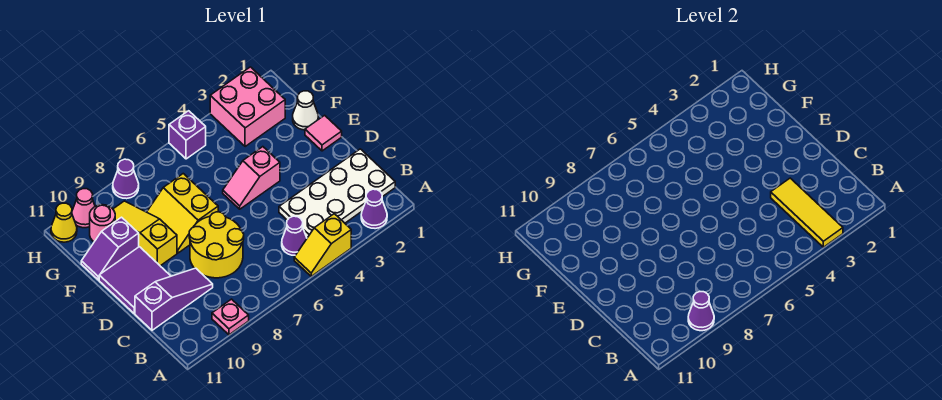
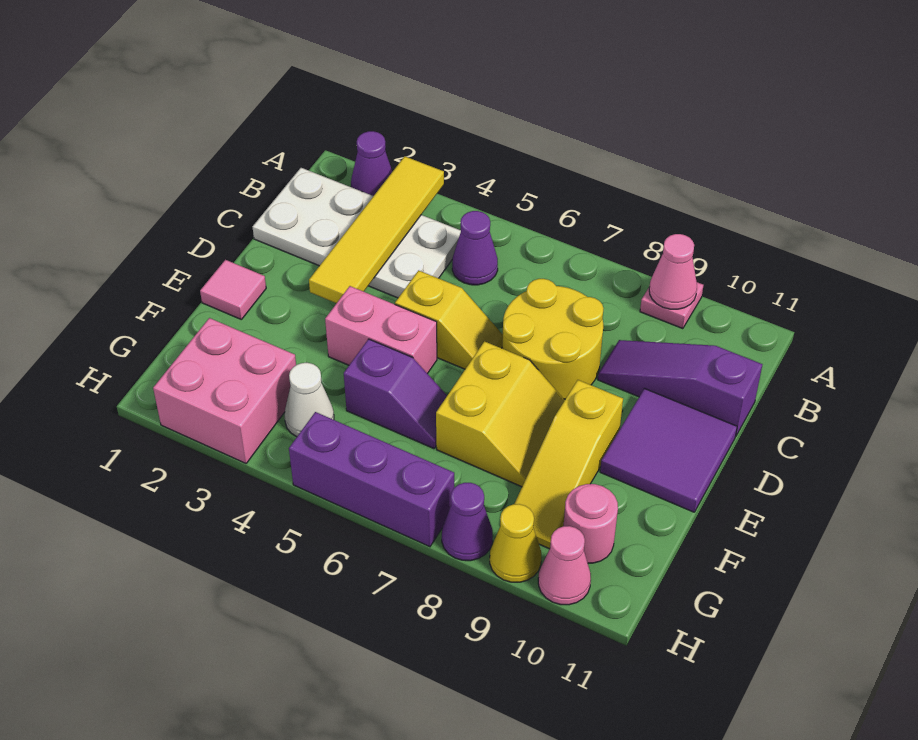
yellow tile A3:C3 level 2 -> yellow tile A3:D3 level 2
yellow slope A4:A5 level 1 top 4 -> yellow slope D5:D6 level 1 top 5
purple cone A9 level 2 -> pink cone A9 level 2
pink slope E4:E5 level 1 top 4 -> pink brick E4:E5 level 1
white cone F1 level 1 -> white cone G4 level 1
purple slope F10:F11 level 1 top 10 -> purple slope F5:F6 level 1 top 5
purple brick H5 level 1 -> purple brick H5:H7 level 1
yellow cone H11 level 1 -> yellow cone H9 level 1

